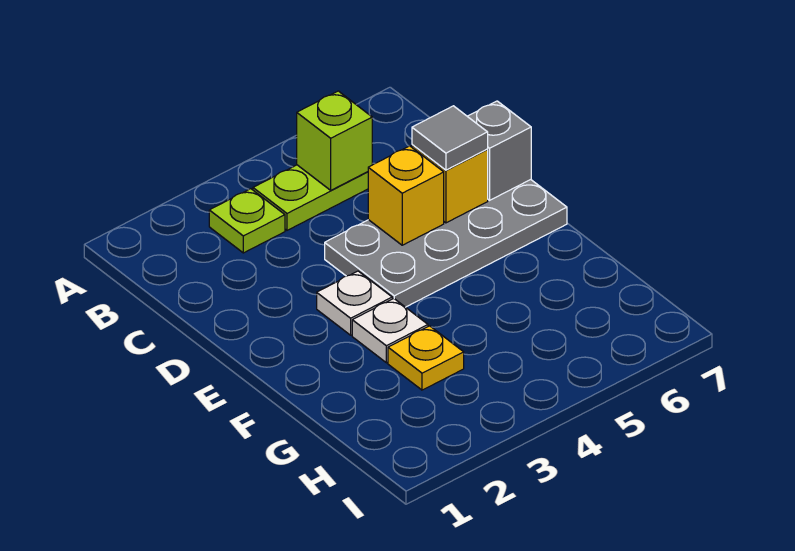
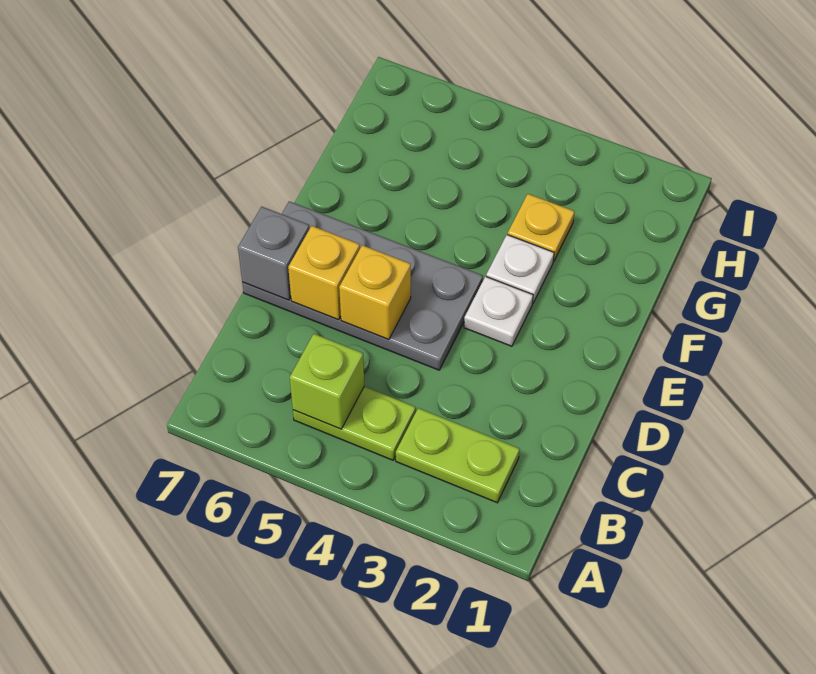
lime plate B3 level 1 -> lime plate B2:B3 level 1
grey tile D6 level 3 -> none

